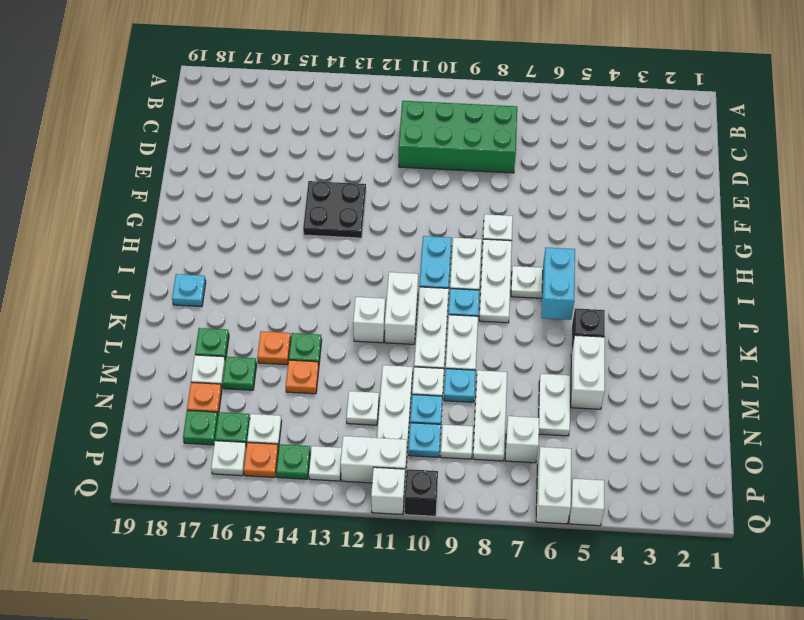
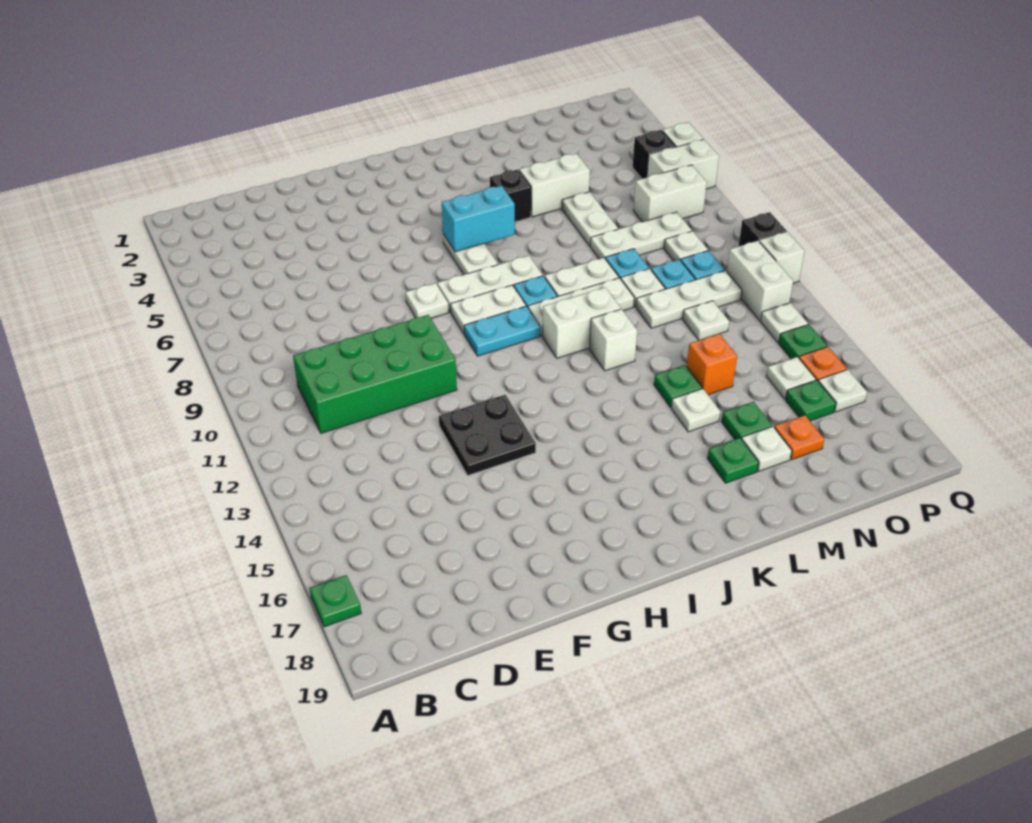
green brick C8:D11 level 1 -> green brick C10:F11 level 1
cyan plate J18 level 1 -> none
orange plate L15 level 1 -> white plate L15 level 1
white plate M6:N6 level 1 -> white plate M6:M7 level 1
orange plate M14 level 1 -> orange brick M14 level 1
white brick O7 level 1 -> white brick O7:P7 level 1
green plate O17 level 1 -> green plate A17 level 1
none -> black brick P5 level 1

